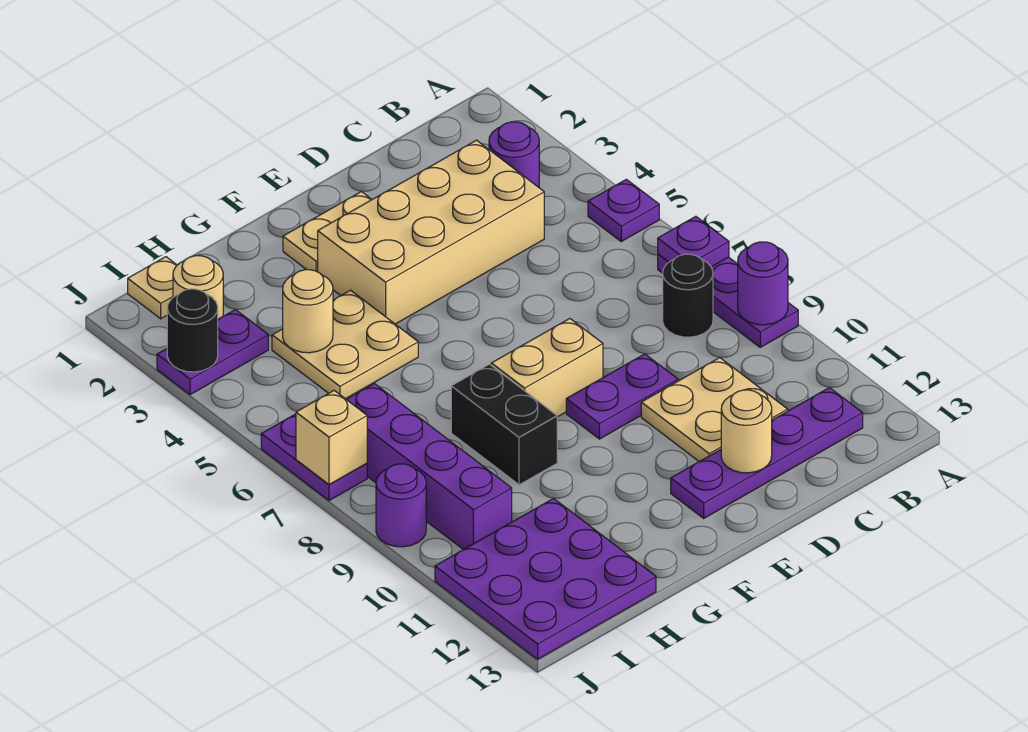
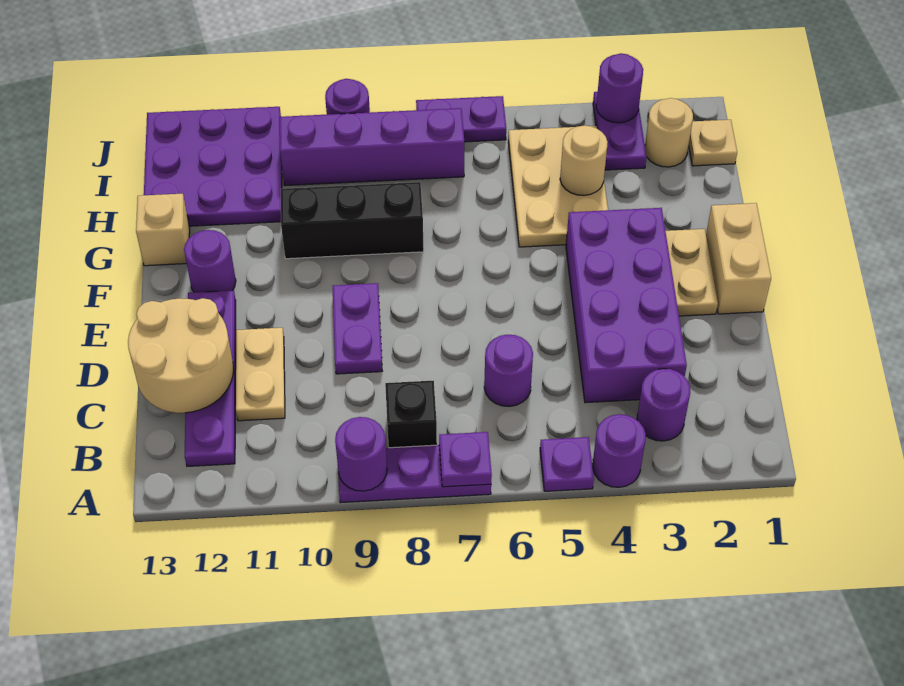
none -> purple round brick A4 level 1
black round brick B8 level 1 -> black brick B8 level 1
tan brick C3:F4 level 1 -> purple brick C3:F4 level 1
none -> purple round brick C6 level 1
tan plate C10:D11 level 1 -> tan plate C11:D11 level 1
tan round brick D12 level 2 -> tan round brick C12:D13 level 2
tan brick E8:F8 level 1 -> tan brick E1:F1 level 1
none -> purple round brick F12 level 1
tan plate G4:H5 level 1 -> tan plate G4:I5 level 1
black brick G8:G9 level 1 -> black brick G8:G10 level 1
black round brick J3 level 2 -> purple round brick J3 level 2
tan brick J7 level 2 -> tan brick G13 level 1

